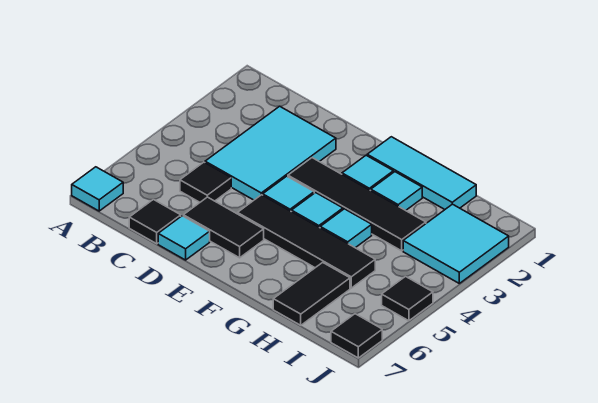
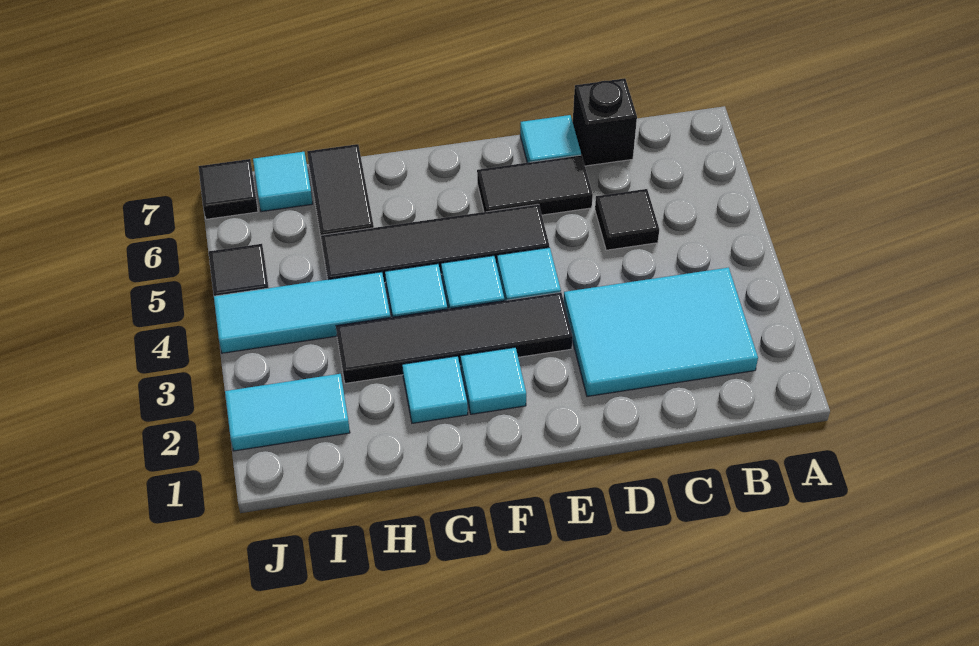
cyan tile A7 level 1 -> cyan tile I7 level 1
cyan tile C2:D4 level 1 -> cyan tile B2:D3 level 1
black tile C7 level 1 -> black brick C7 level 1
cyan tile F1:H1 level 1 -> cyan tile H4:J4 level 1
cyan tile I2:J3 level 1 -> cyan tile I2:J2 level 1

